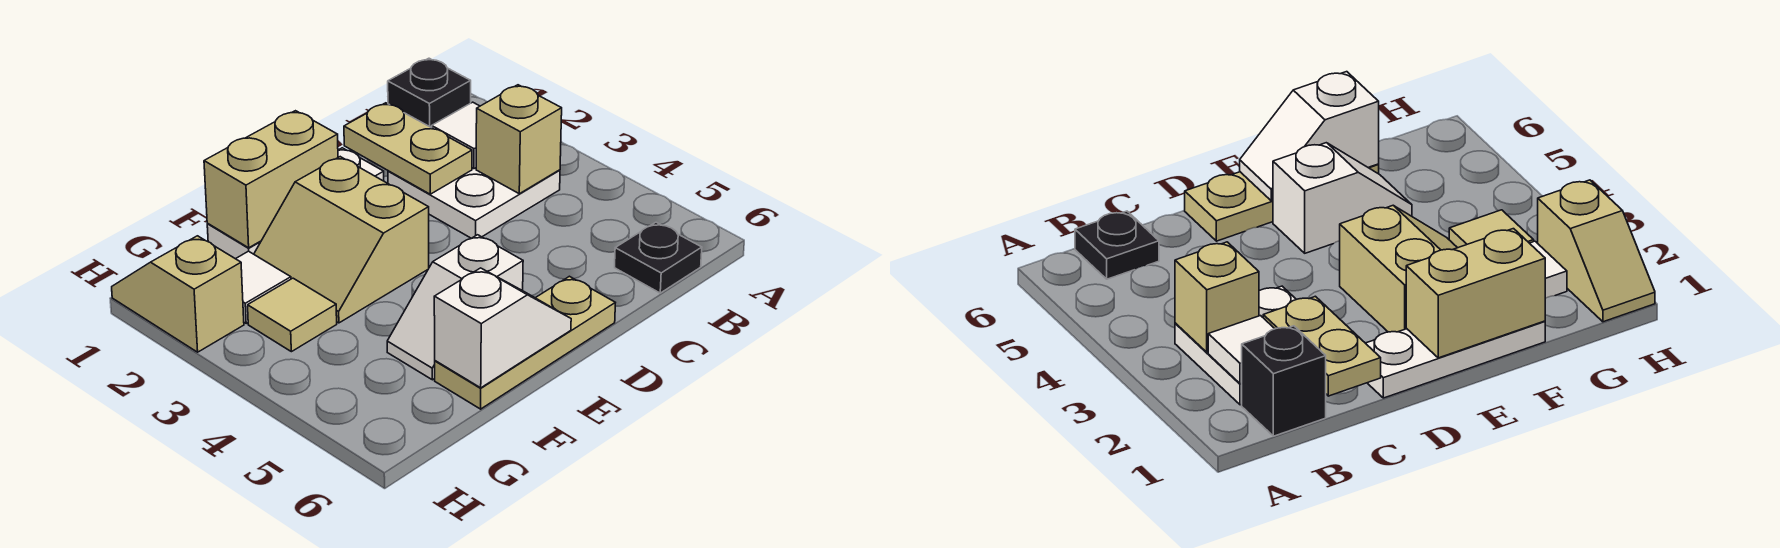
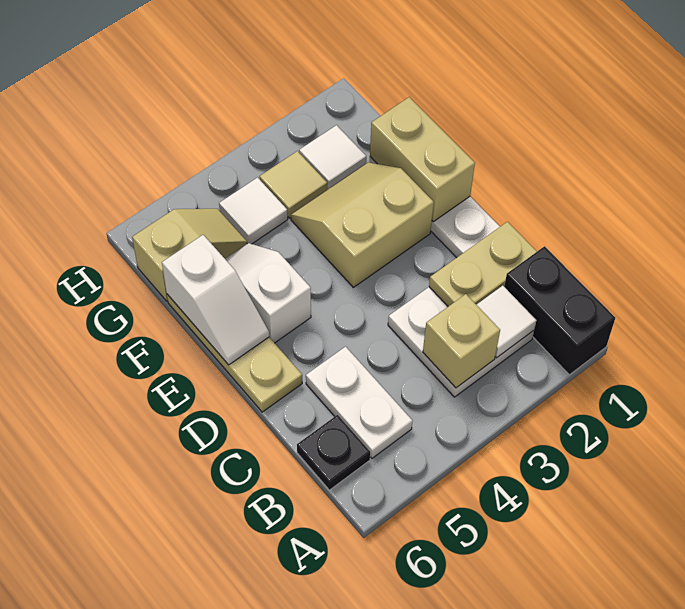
black brick B1 level 1 -> black brick A1:B1 level 1
none -> white plate B5:C5 level 1
none -> white tile G4 level 1
tan slope H1:H2 level 1 top 2 -> tan slope G5:G6 level 1 top 6

